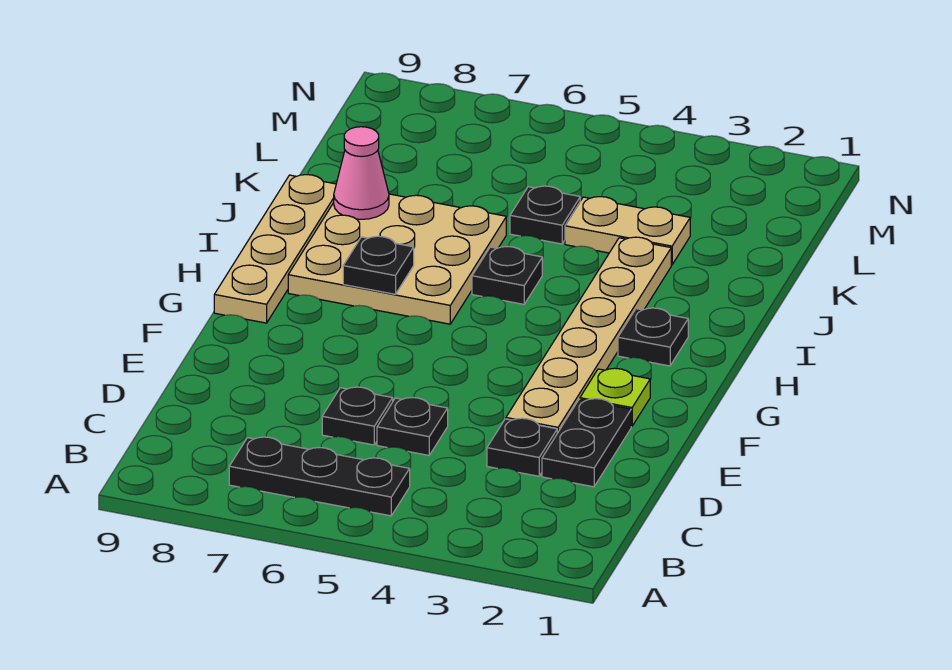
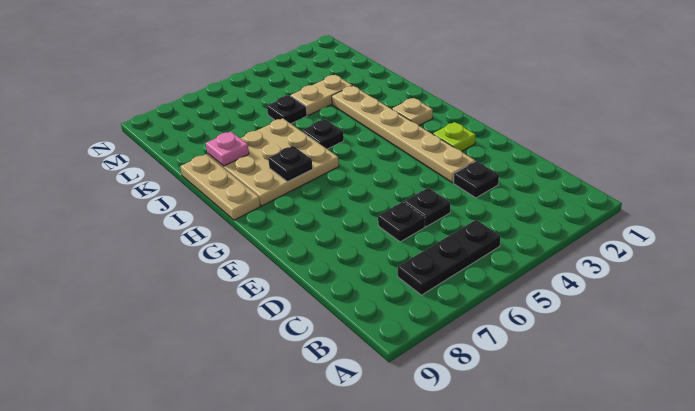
black plate D2:E2 level 1 -> none
tan plate G9:J9 level 1 -> tan plate H9:J9 level 1
black plate H2 level 1 -> tan plate H2 level 1
pink cone J8 level 2 -> pink plate J8 level 2

